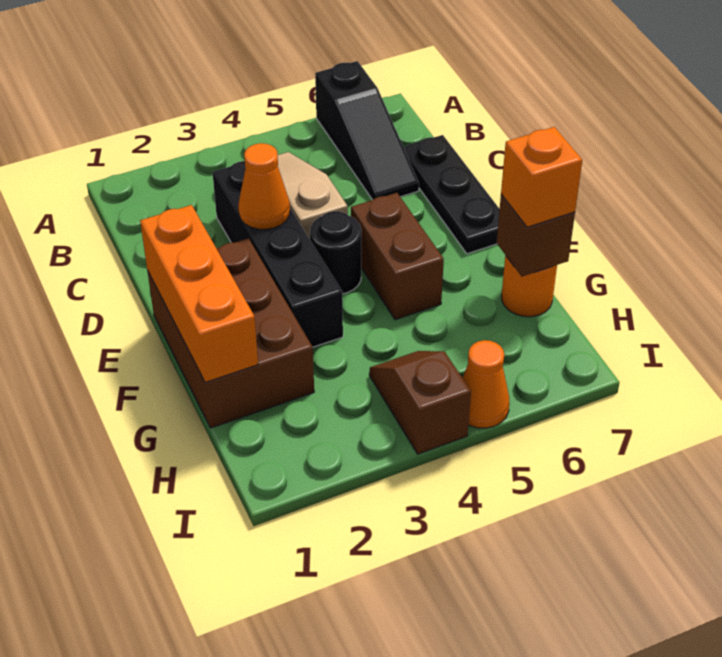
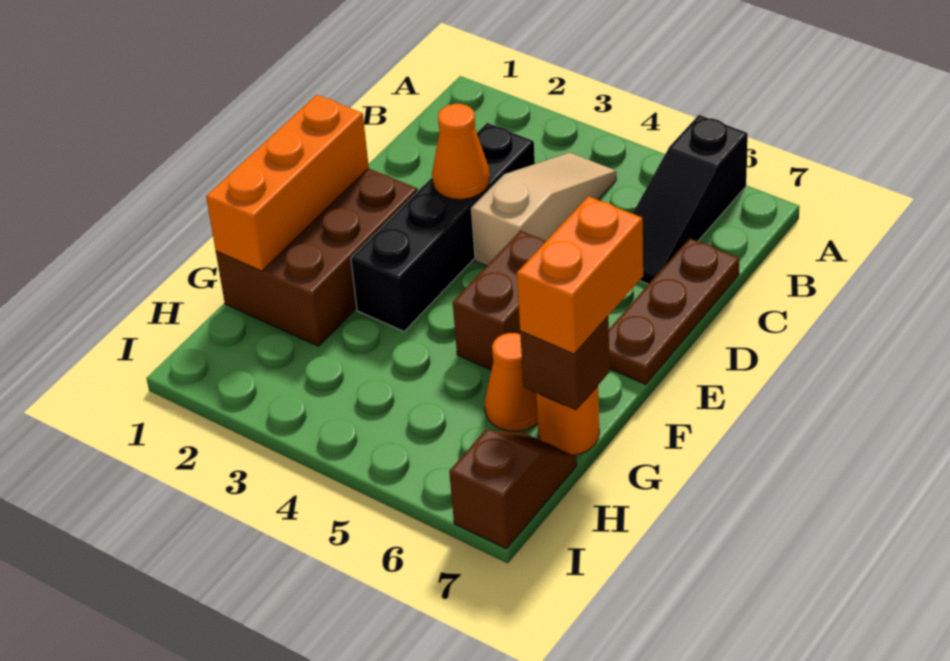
black plate C7:E7 level 1 -> brown plate C7:E7 level 1
black round brick E4 level 1 -> none
orange brick G7 level 3 -> orange brick F7:G7 level 3
brown slope H4:I4 level 1 top I -> brown slope H7:I7 level 1 top I
orange cone I5 level 1 -> orange cone G6 level 1

